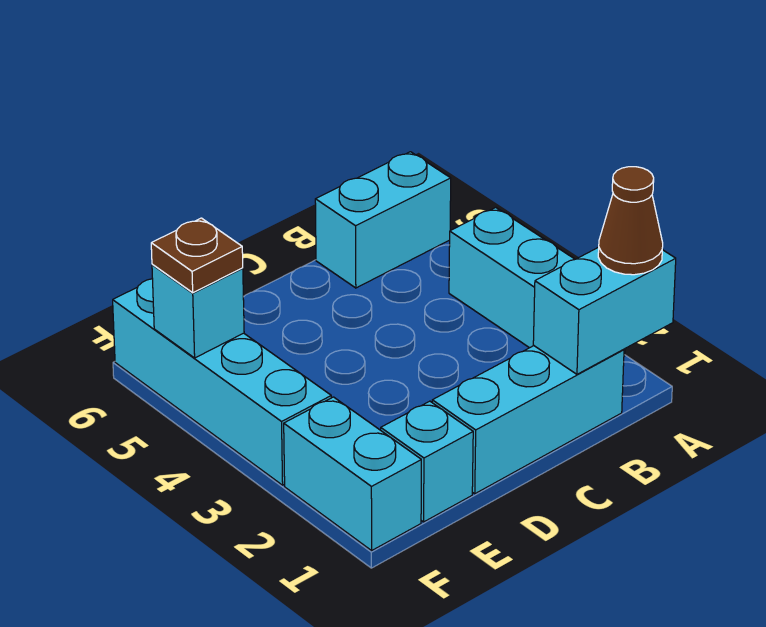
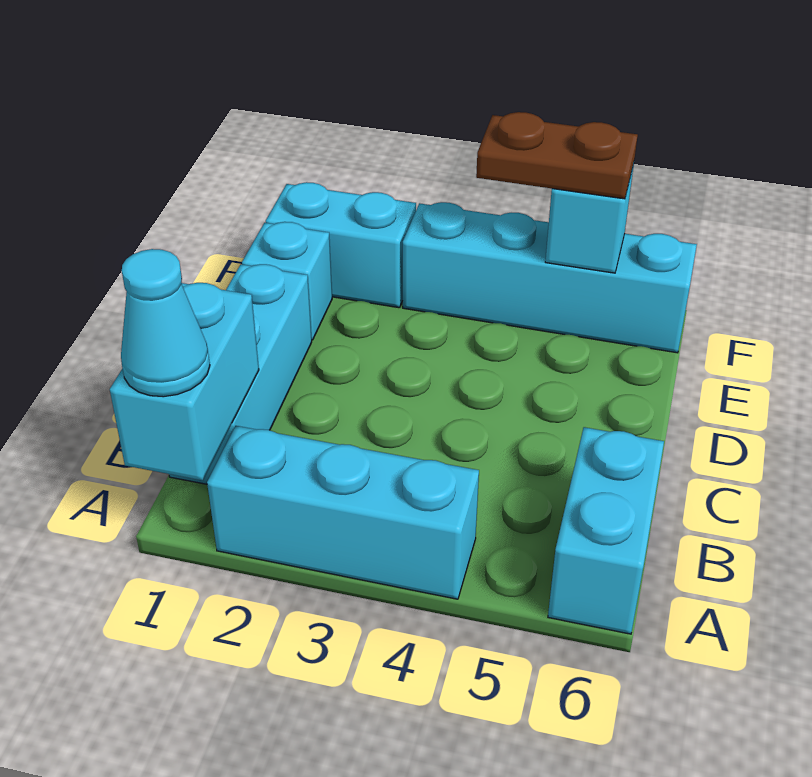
brown cone A1 level 3 -> cyan cone A1 level 3
brown plate F5 level 3 -> brown plate F4:F5 level 3

